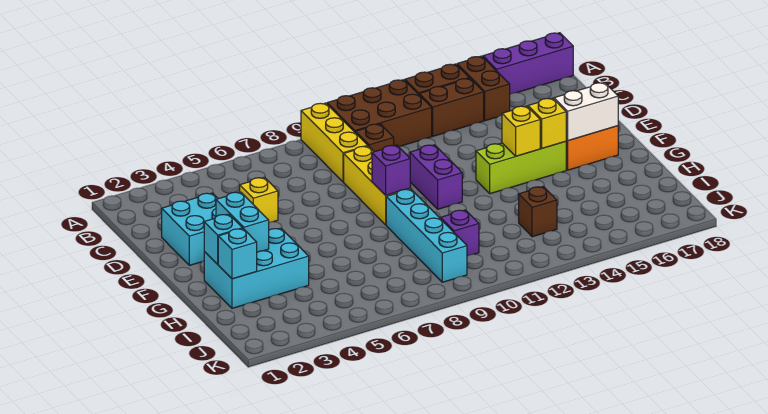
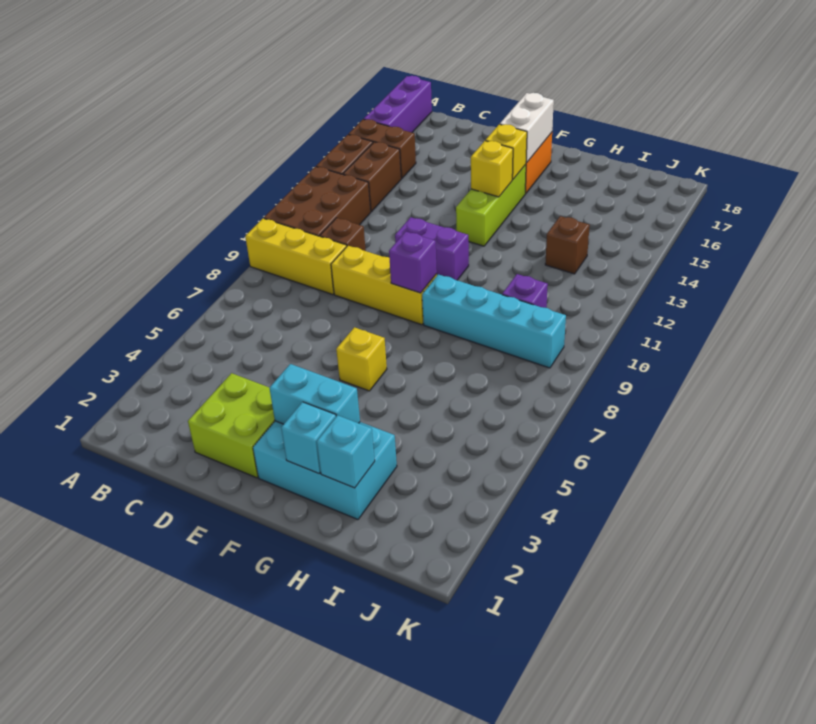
cyan brick D2:E3 level 1 -> lime brick D2:E3 level 1
yellow brick D5 level 1 -> yellow brick F6 level 1
cyan brick G2:H4 level 1 -> cyan brick F2:H3 level 1

